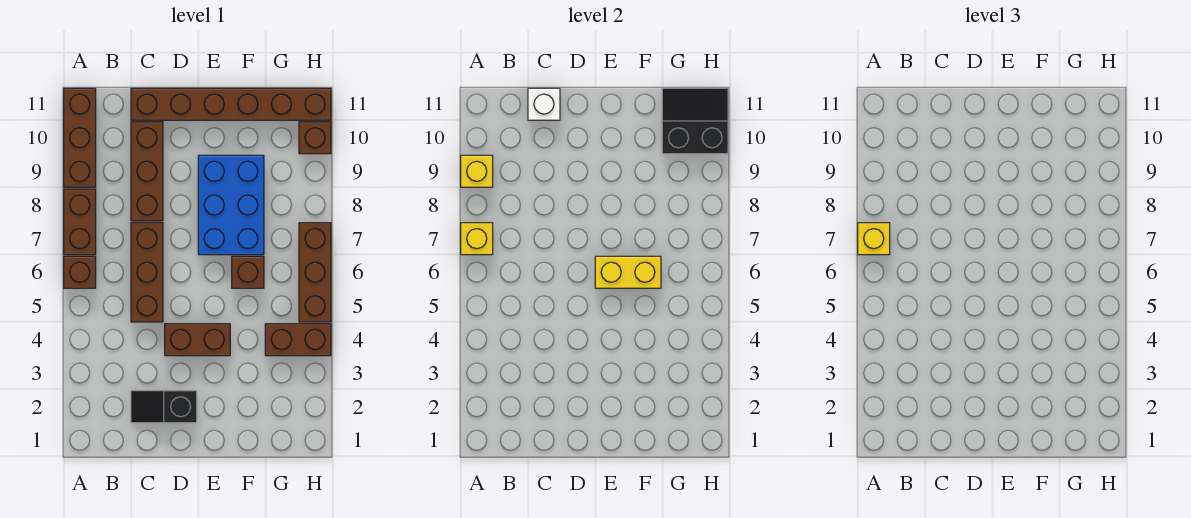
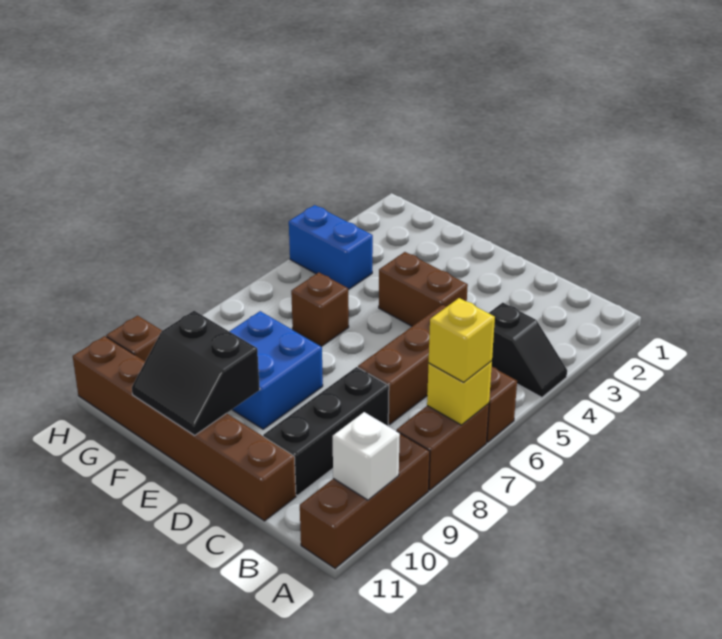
yellow brick A9 level 2 -> none
black slope C2:D2 level 1 top D -> black slope A4:B4 level 1 top B
brown brick C8:C10 level 1 -> black brick C8:C10 level 1
white brick C11 level 2 -> white brick A10 level 2
yellow brick E6:F6 level 2 -> none
blue brick E7:F9 level 1 -> blue brick E8:F9 level 1
brown brick G4:H4 level 1 -> blue brick G4:H4 level 1
black slope G10:H11 level 2 top 10 -> black slope E10:F11 level 2 top 10
brown brick H5:H7 level 1 -> none

